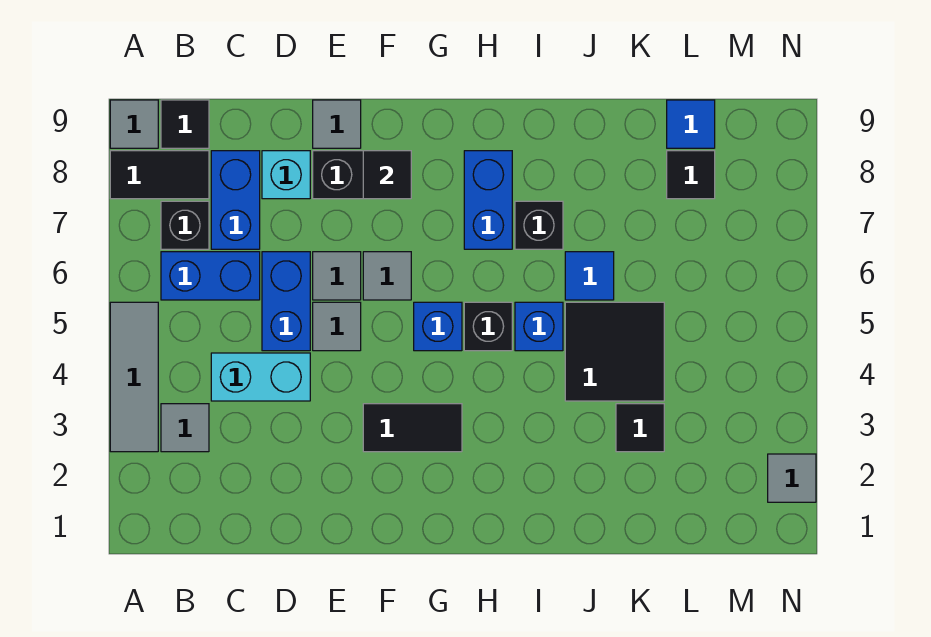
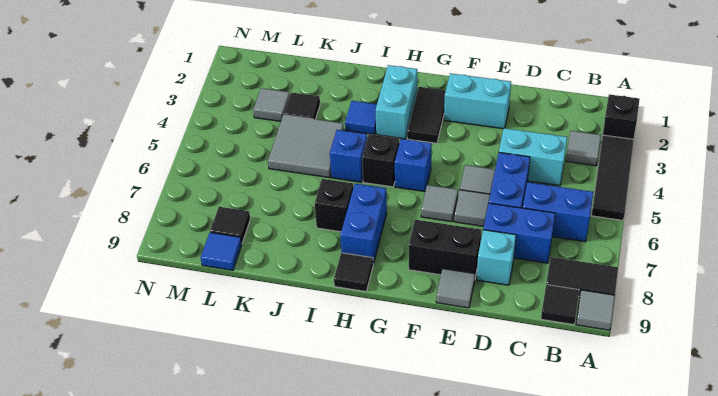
grey tile A3:A5 level 1 -> black tile A3:A5 level 1
black brick B7 level 1 -> black brick A2 level 1
blue brick C7:C8 level 1 -> blue brick C7:D7 level 1
none -> cyan brick E2:F2 level 1
black tile F3:G3 level 1 -> black tile G2:G3 level 1
black tile F8 level 2 -> black tile H9 level 1
none -> cyan brick H2:H3 level 1
black tile J4:K5 level 1 -> grey tile J4:K5 level 1
blue tile J6 level 1 -> blue tile I3 level 1
grey tile N2 level 1 -> grey tile L3 level 1

